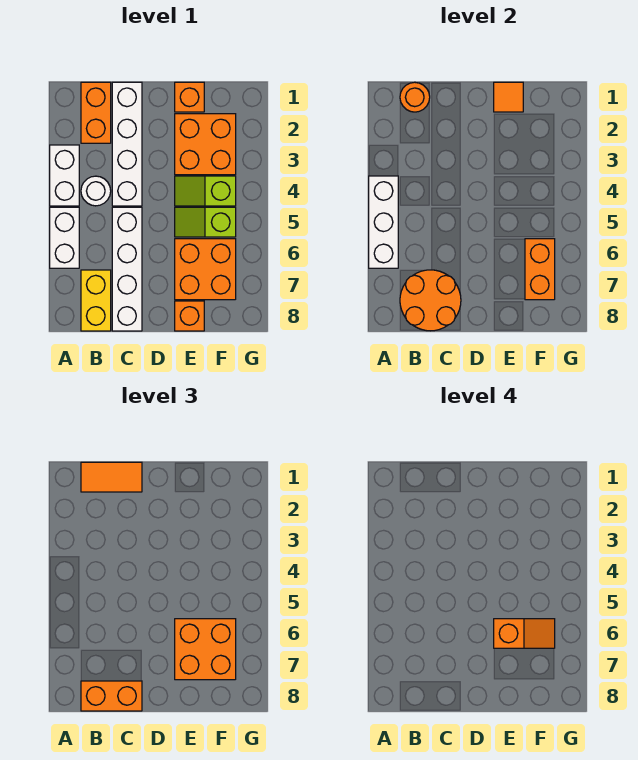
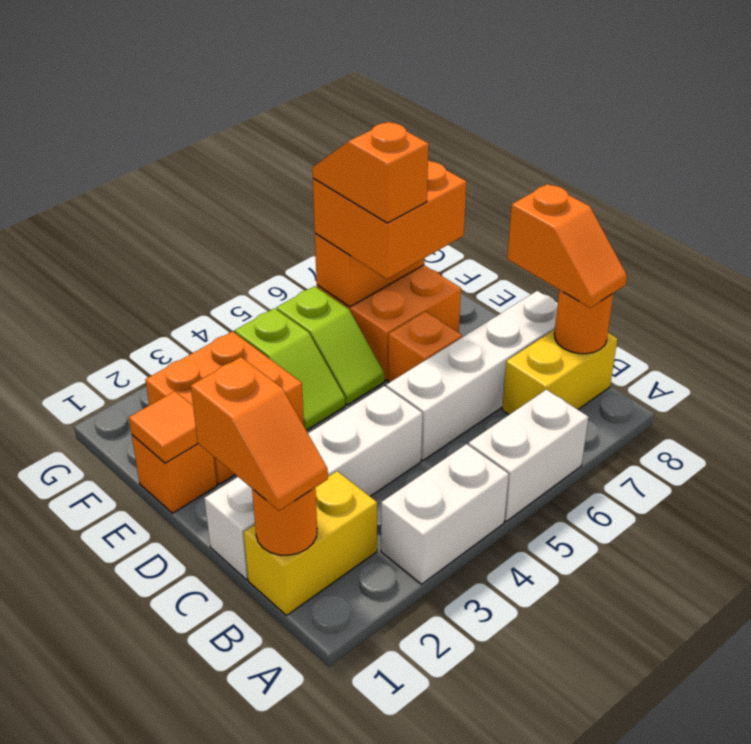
white brick A4:A6 level 2 -> none
orange brick B1:B2 level 1 -> yellow brick B1:B2 level 1
orange tile B1:C1 level 3 -> orange slope B1:C1 level 3 top C
white round brick B4 level 1 -> none
orange round brick B7:C8 level 2 -> orange round brick B8 level 2
orange brick B8:C8 level 3 -> orange slope B8:C8 level 3 top C
orange brick E8 level 1 -> orange brick D6 level 1

